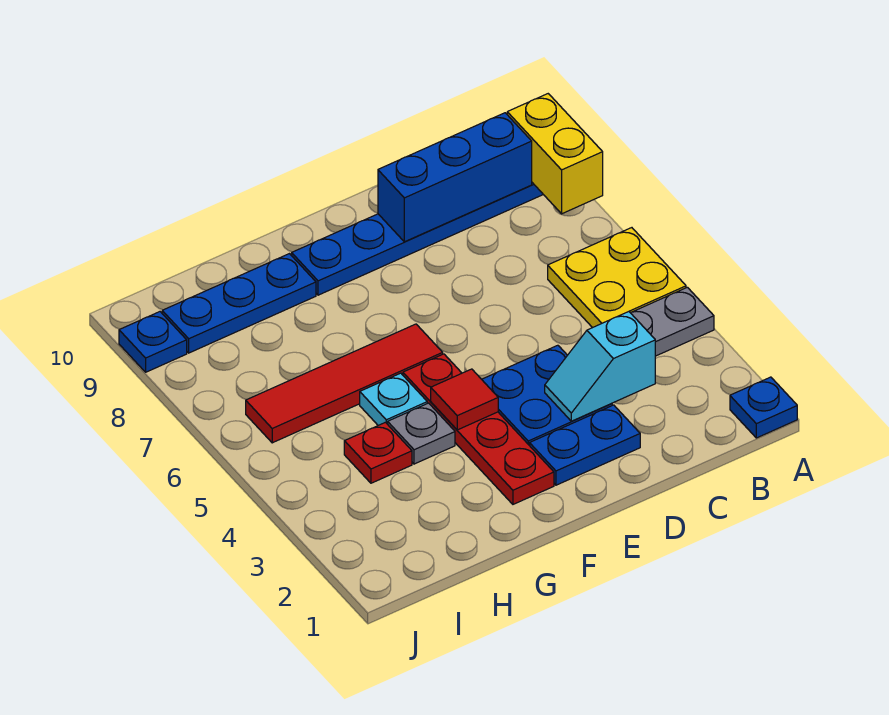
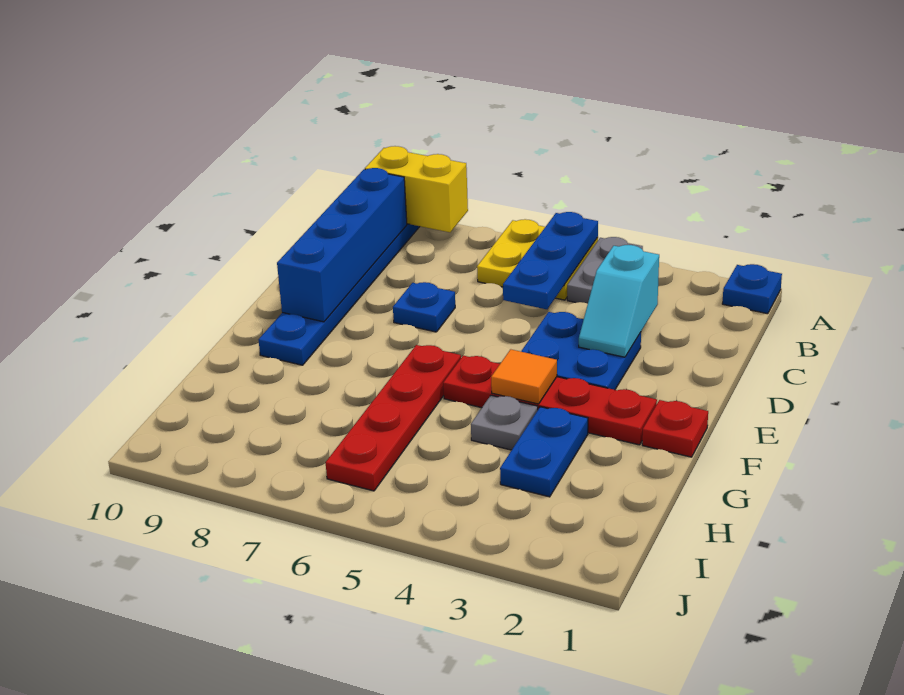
blue brick B9:D9 level 2 -> blue brick B9:E9 level 2
blue plate D2:E2 level 1 -> blue plate G3:H3 level 1
red tile F4 level 2 -> orange tile F4 level 2
red tile F6:I6 level 1 -> red plate F6:I6 level 1
cyan plate G5 level 1 -> none
blue plate G9:I9 level 1 -> blue plate A5:C5 level 2
red plate H4 level 1 -> red plate F1 level 1
blue plate J9 level 1 -> blue plate D7 level 1

